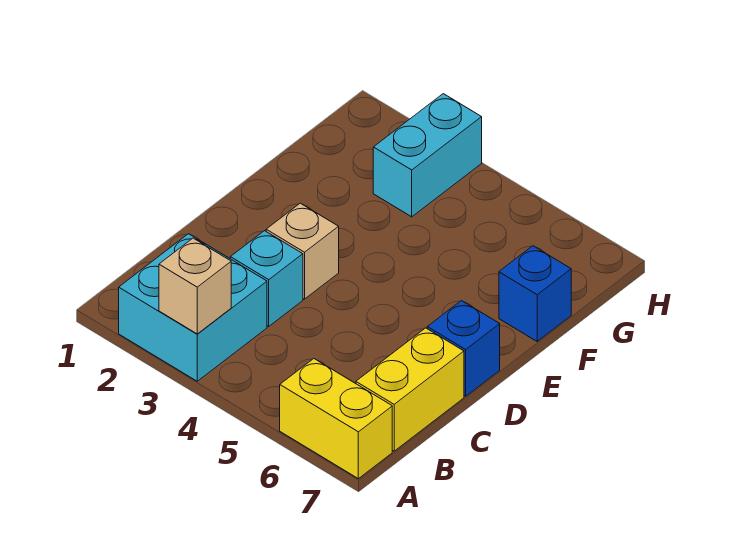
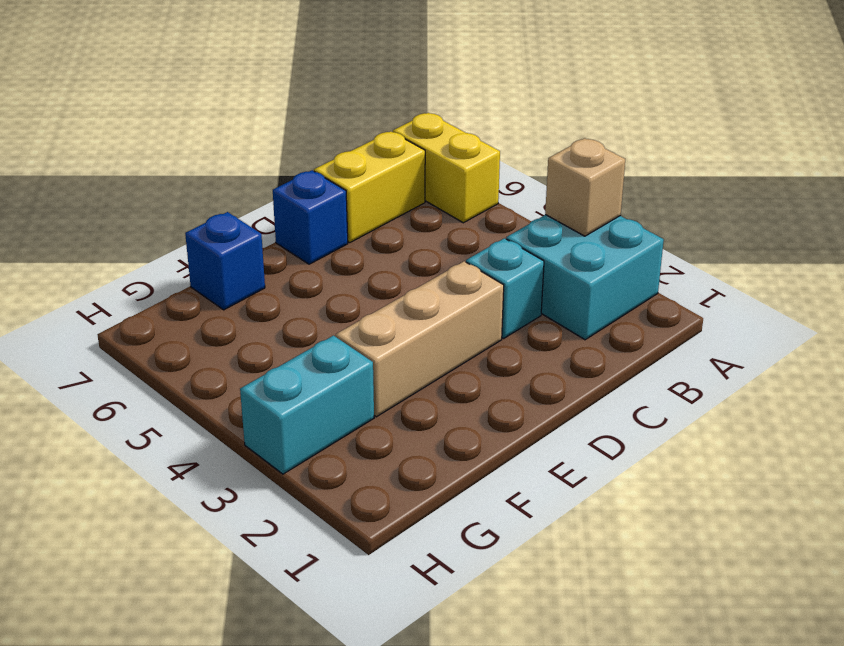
tan brick D3 level 1 -> tan brick D3:F3 level 1

